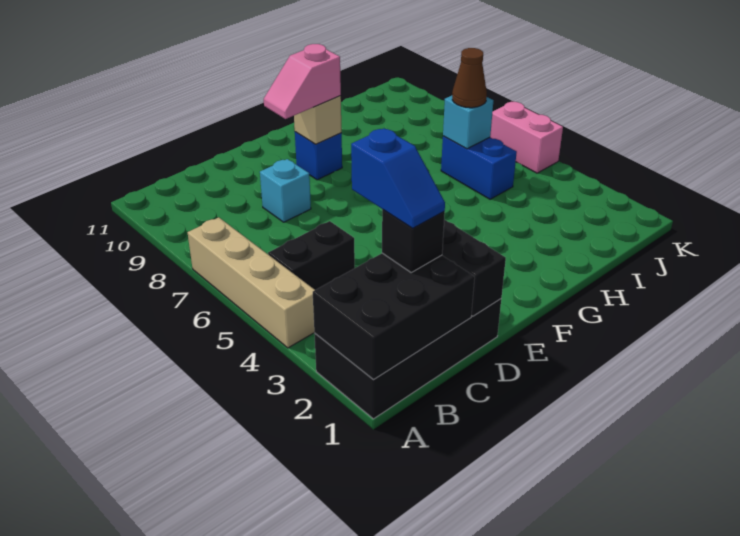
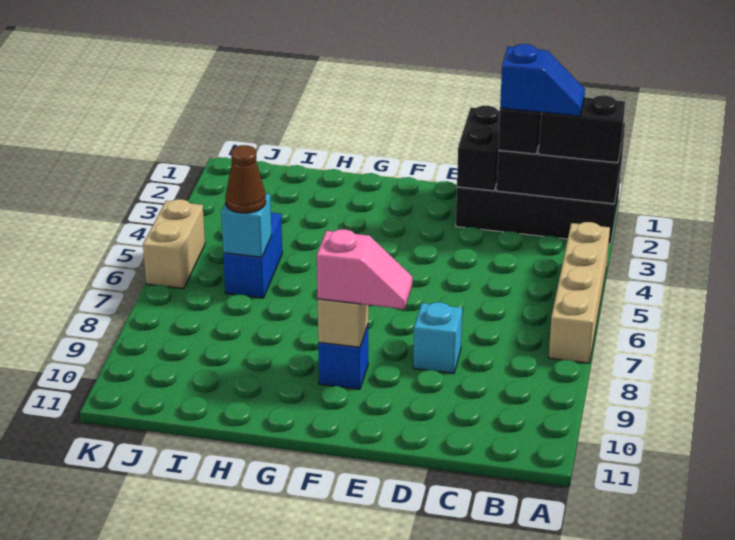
black brick B5:C5 level 1 -> black brick A2:B2 level 3
blue slope C2:C3 level 4 top 3 -> blue slope B2:C2 level 4 top C
pink brick K5:K6 level 1 -> tan brick K5:K6 level 1

